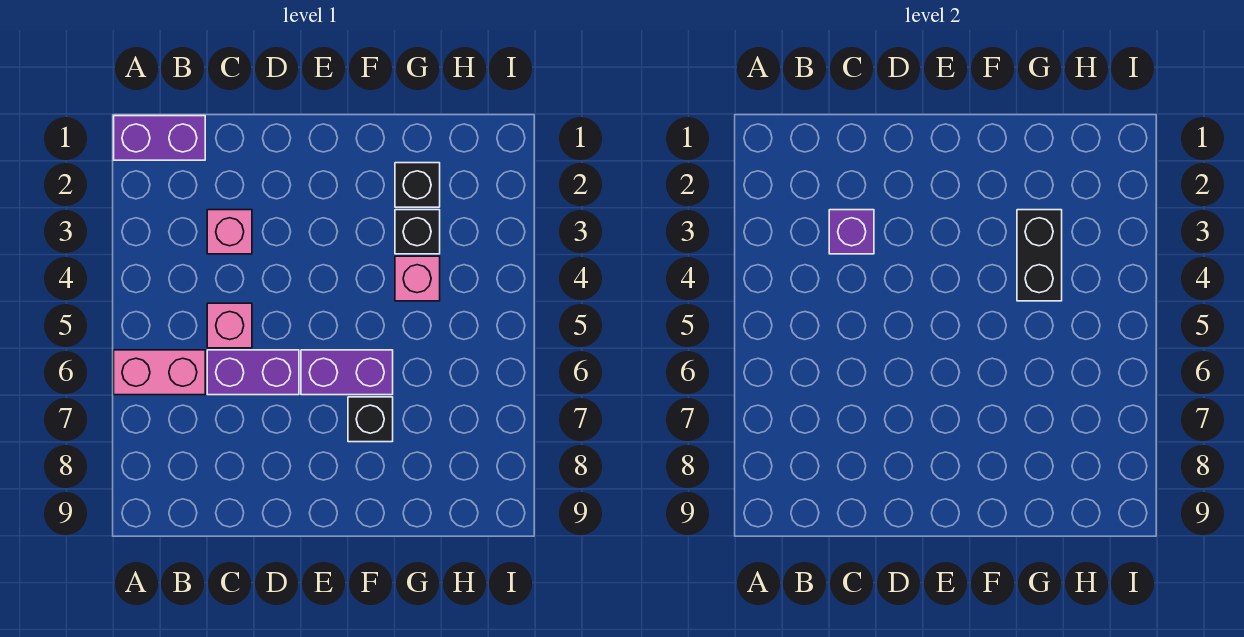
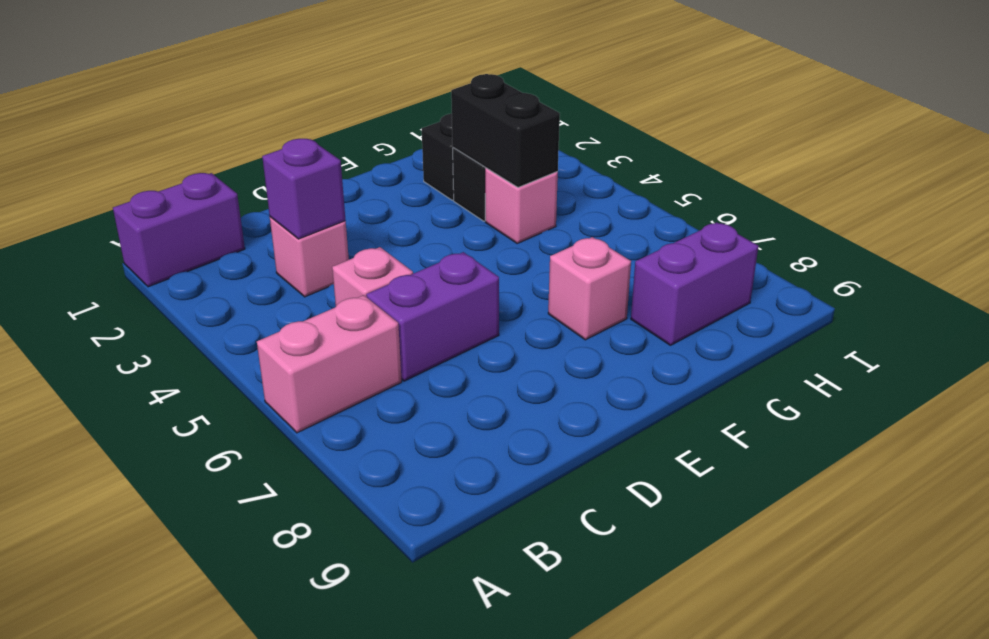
purple brick E6:F6 level 1 -> purple brick G8:H8 level 1
black brick F7 level 1 -> pink brick F7 level 1

